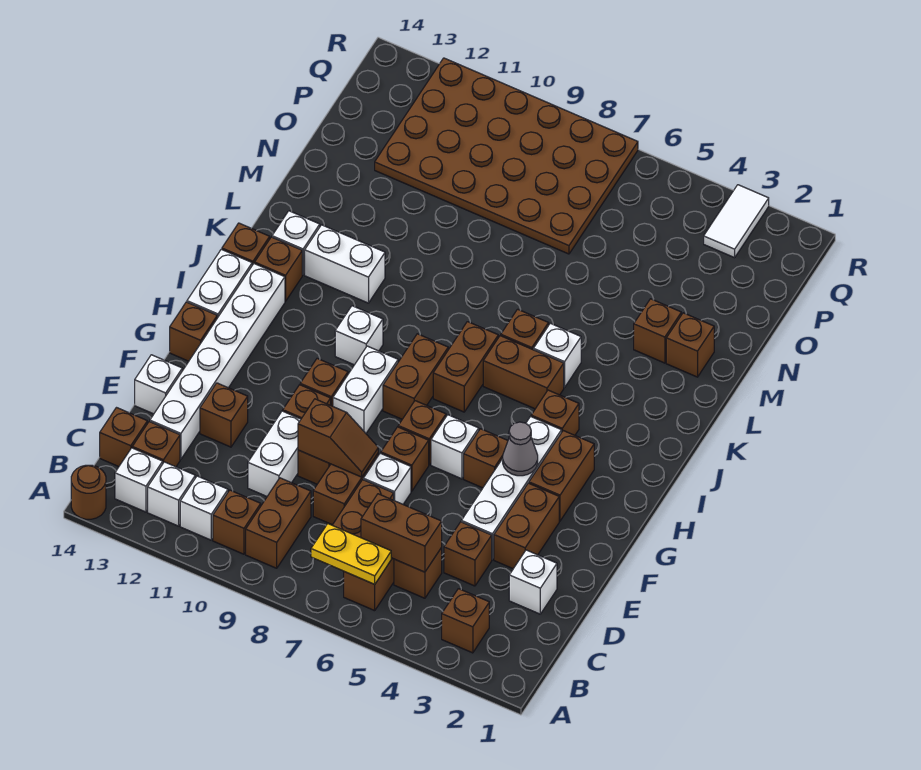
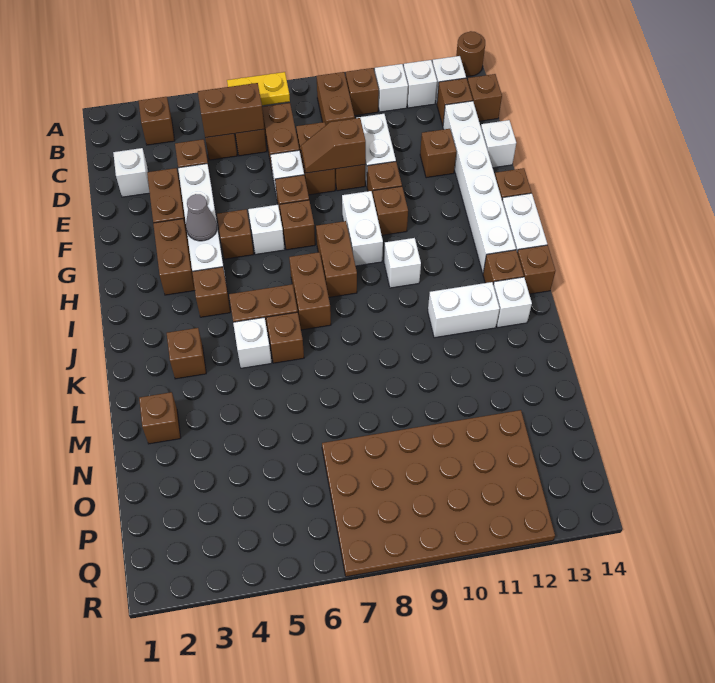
brown brick M3 level 1 -> brown brick K3 level 1
white tile Q3:R3 level 1 -> none

